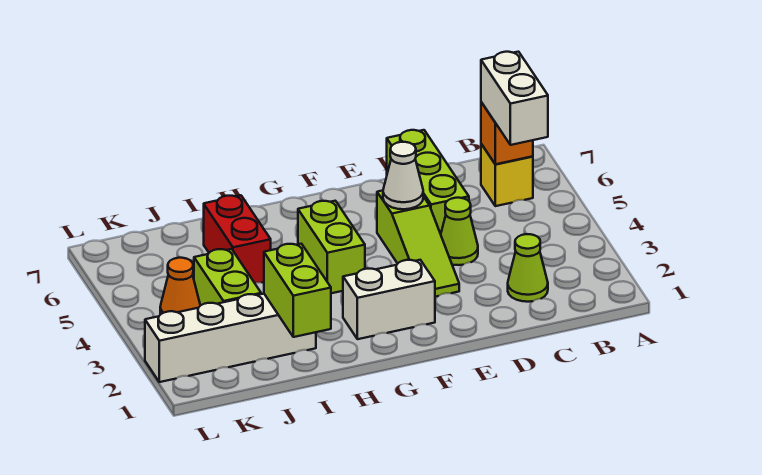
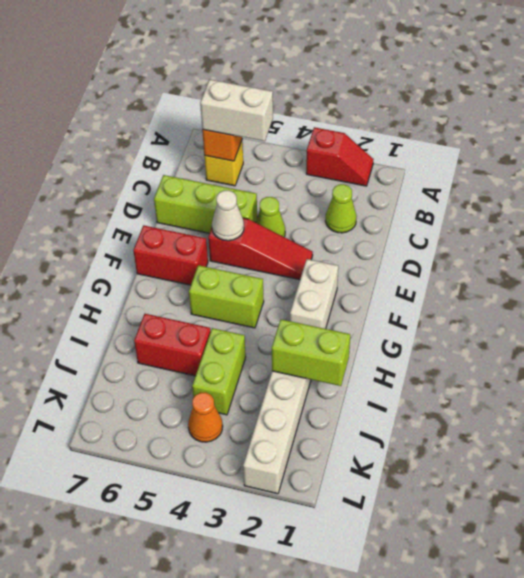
none -> red slope A2:A3 level 1 top 3
lime slope E3:E5 level 1 top 5 -> red slope E3:E5 level 1 top 5
none -> red brick F6:F7 level 1
lime brick J3:J4 level 1 -> lime brick I4:J4 level 1

